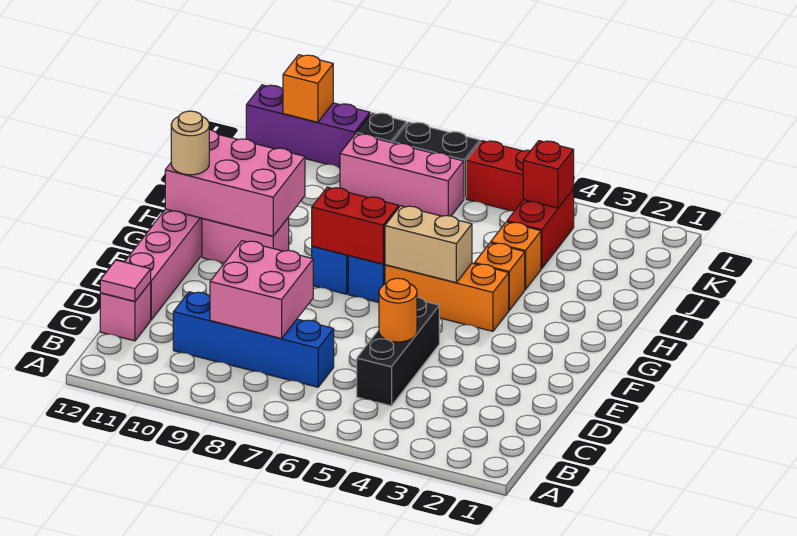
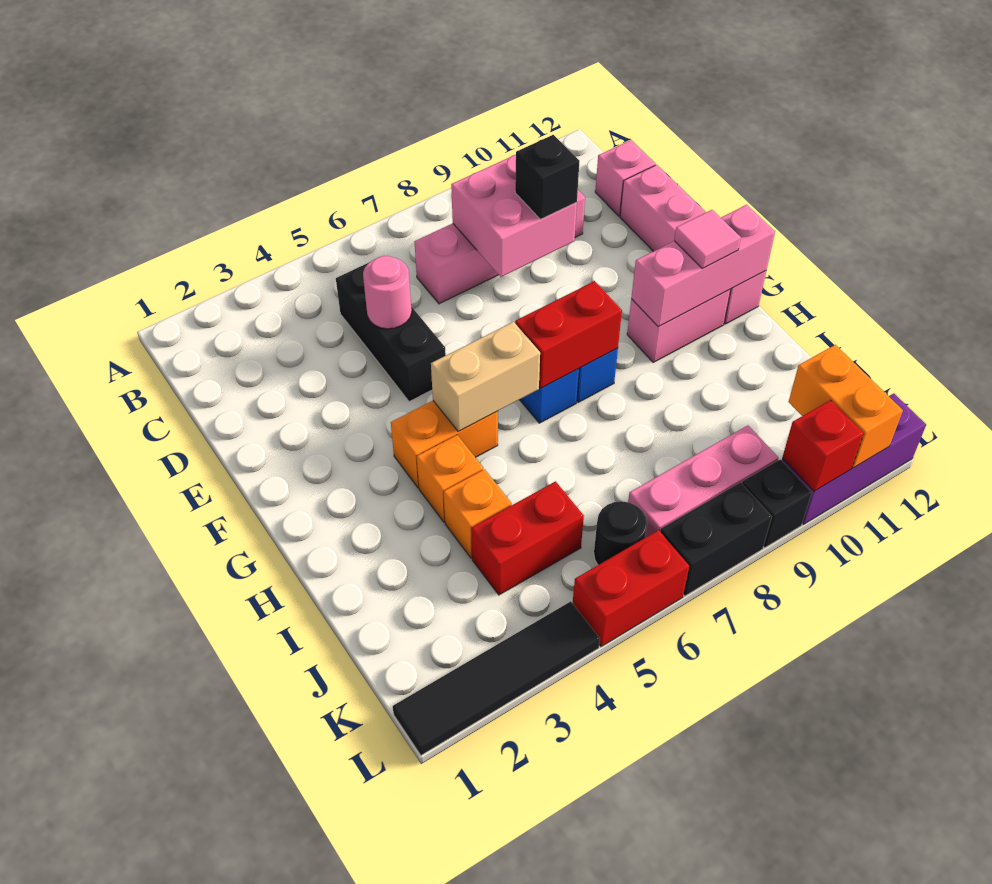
blue brick C7:C10 level 1 -> pink brick C7:C10 level 1
pink tile C12 level 2 -> pink tile G11 level 3
orange round brick D5 level 2 -> pink round brick D5 level 2
none -> black brick D9 level 3
orange brick G4:G6 level 1 -> orange brick G4:G5 level 1
pink brick G10:H12 level 2 -> pink brick G10:G12 level 2
tan round brick G12 level 3 -> none
red brick J4:K4 level 1 -> red brick J4:J5 level 1
red brick K4 level 2 -> red brick L10 level 2
none -> black round brick K6 level 1
none -> black tile L1:L4 level 1
orange brick L11 level 2 -> orange brick K11:L11 level 2

